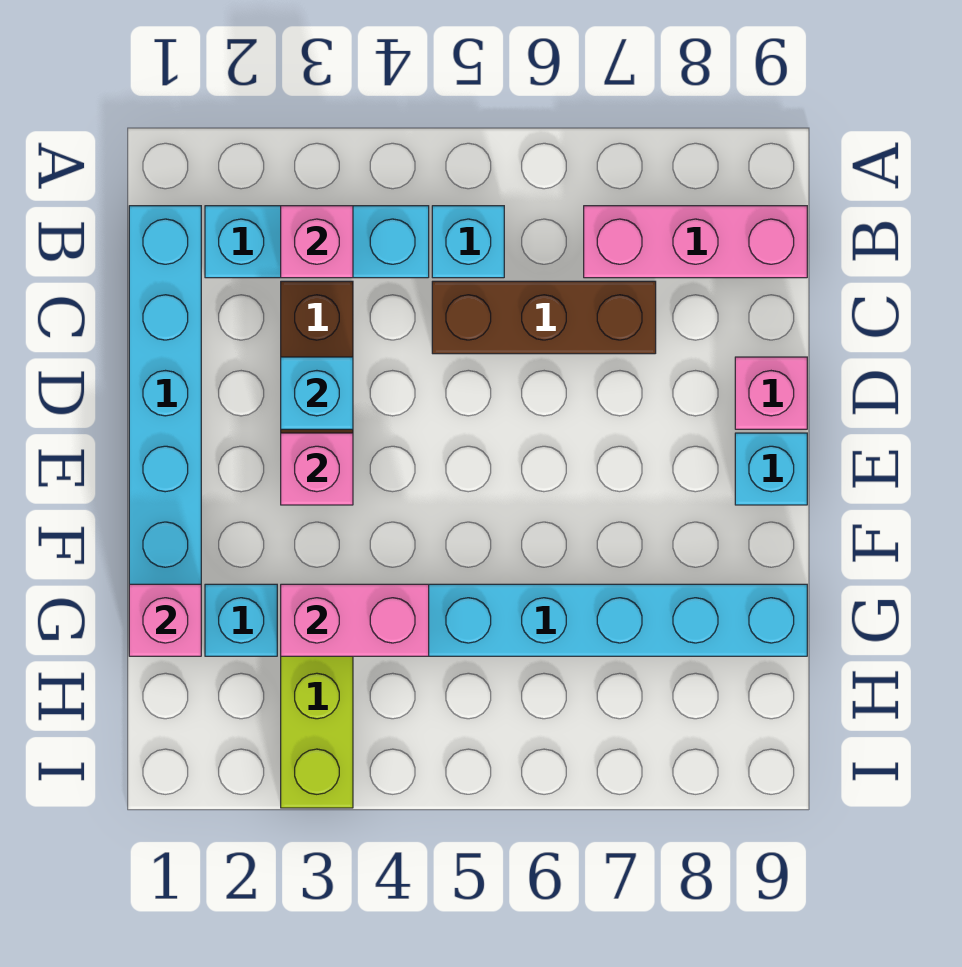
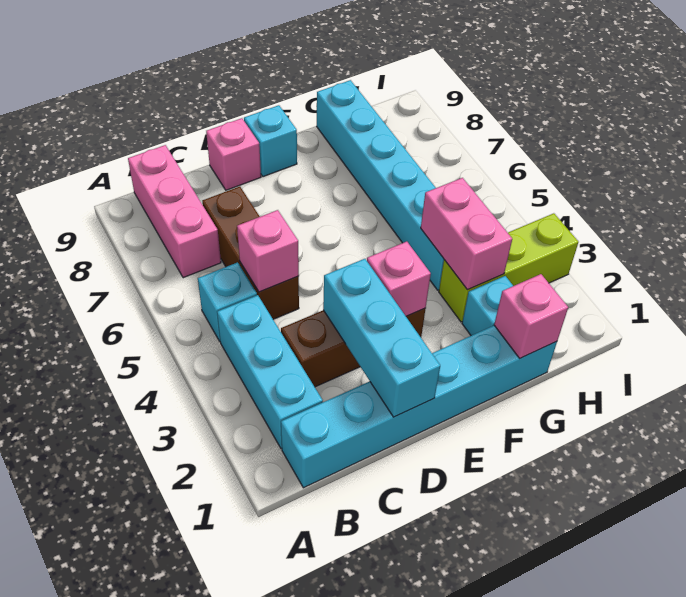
pink brick B3 level 2 -> pink brick C5 level 2
cyan brick D3 level 2 -> cyan brick D1:D3 level 2

